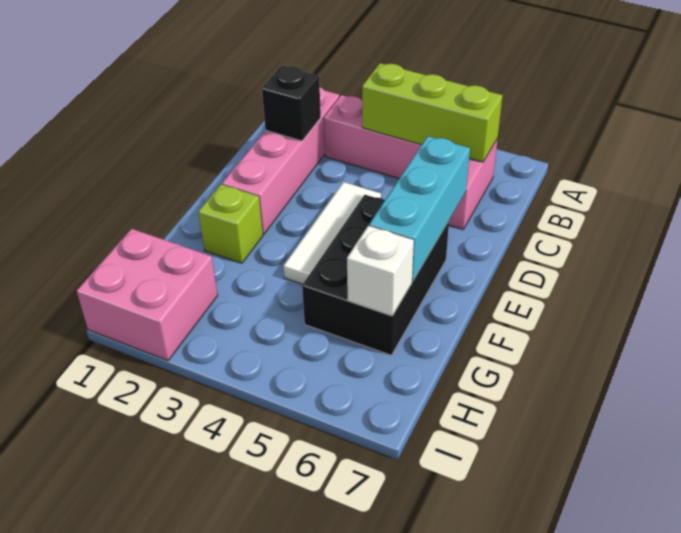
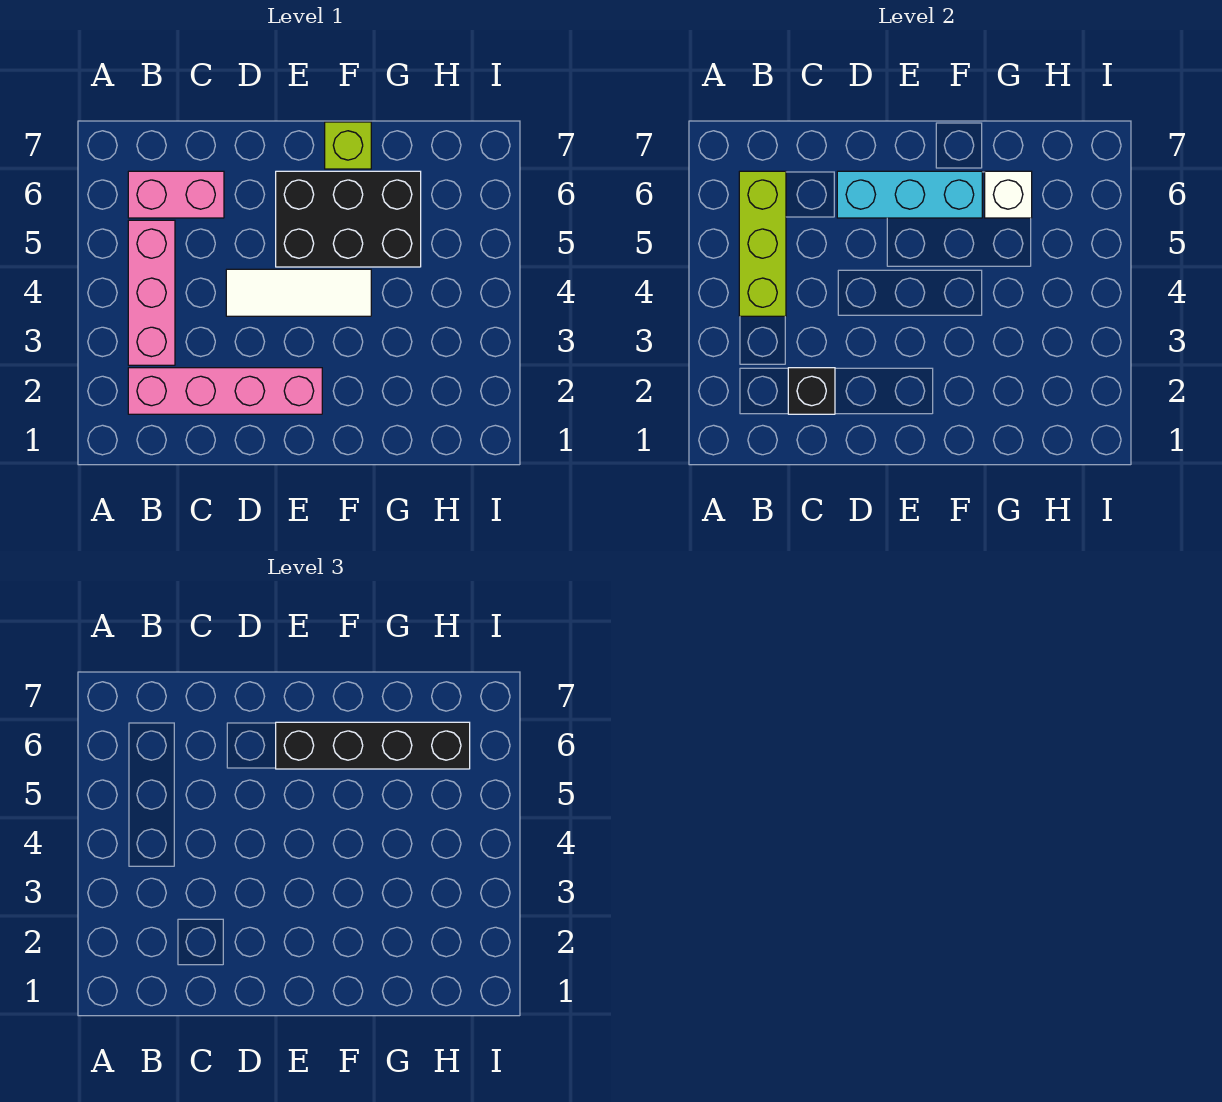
none -> black brick E6:H6 level 3
lime brick F2 level 1 -> lime brick F7 level 1
pink brick H1:I2 level 1 -> none

